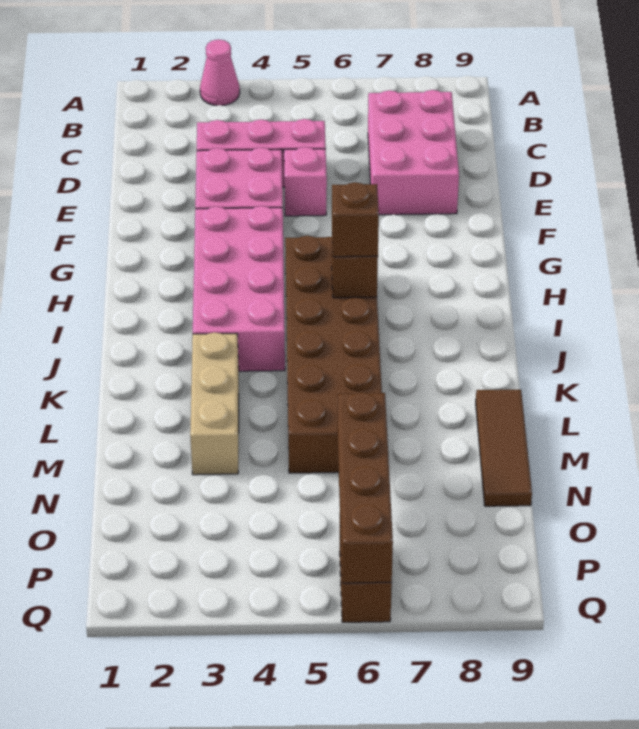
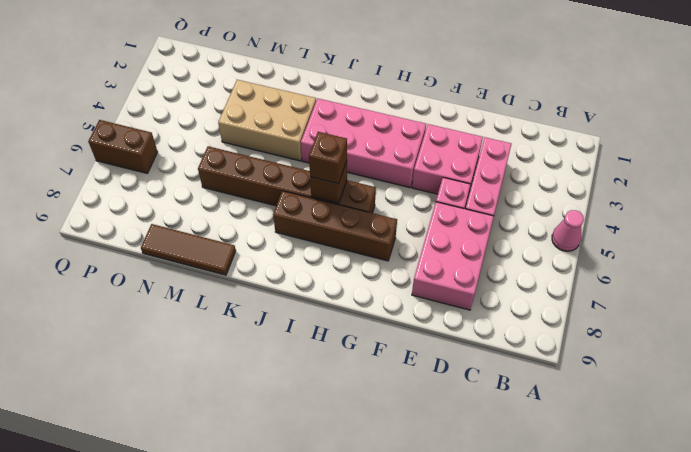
pink cone A3 level 1 -> pink cone A5 level 1
pink brick C7:E8 level 1 -> pink brick D6:E8 level 1
brown brick H5:M6 level 1 -> brown brick H6:M6 level 1
tan brick K3:M3 level 1 -> tan brick K3:M4 level 1
brown brick N6:Q6 level 2 -> brown brick G7:J7 level 1

